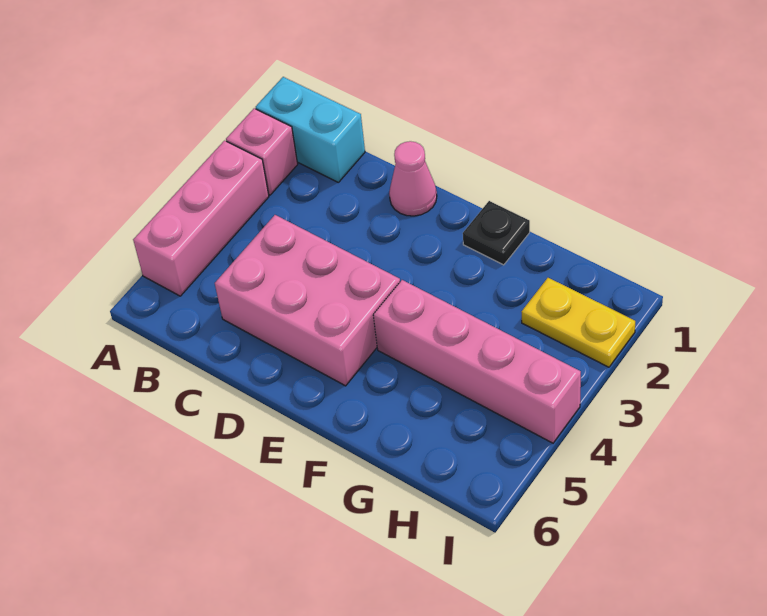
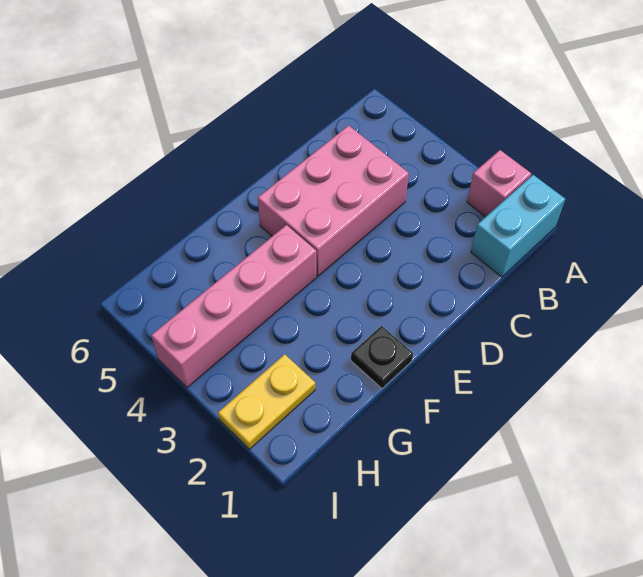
pink brick A3:A5 level 1 -> none
pink cone D1 level 1 -> none

